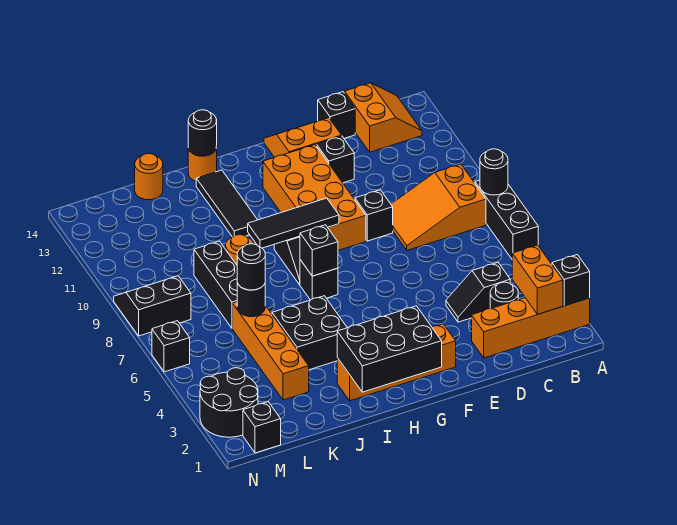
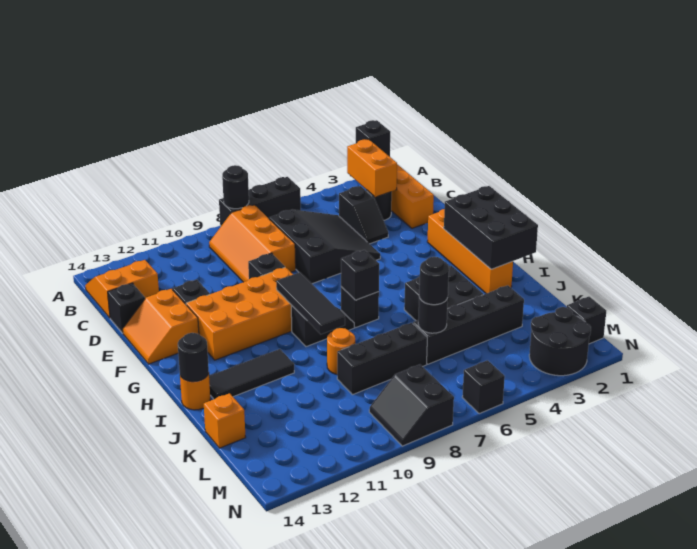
orange brick B2:B3 level 2 -> orange brick B3:C3 level 2
orange slope B8:D9 level 1 top B -> orange slope B8:D9 level 1 top 8
none -> black slope C5:E7 level 1 top 7
orange brick K3:K6 level 1 -> black brick K3:K6 level 1
orange round brick K14 level 1 -> orange brick K14 level 1

